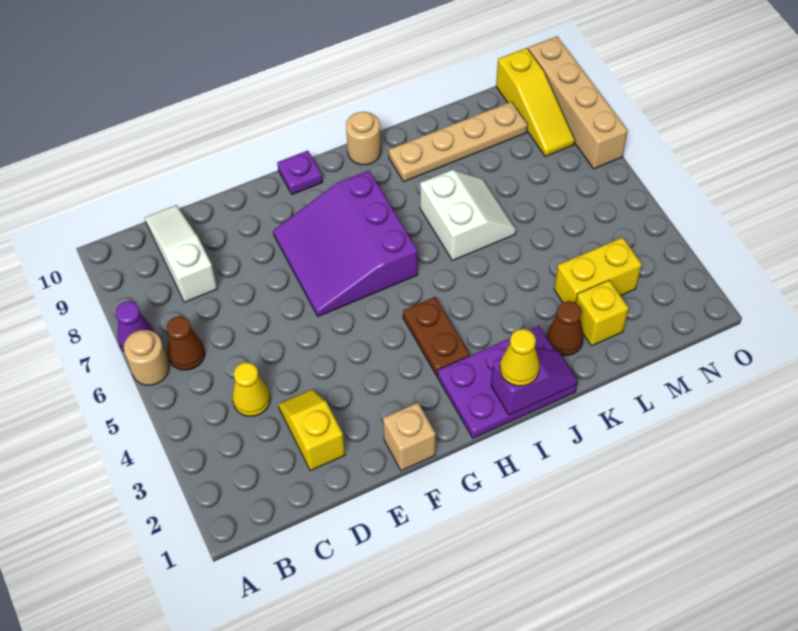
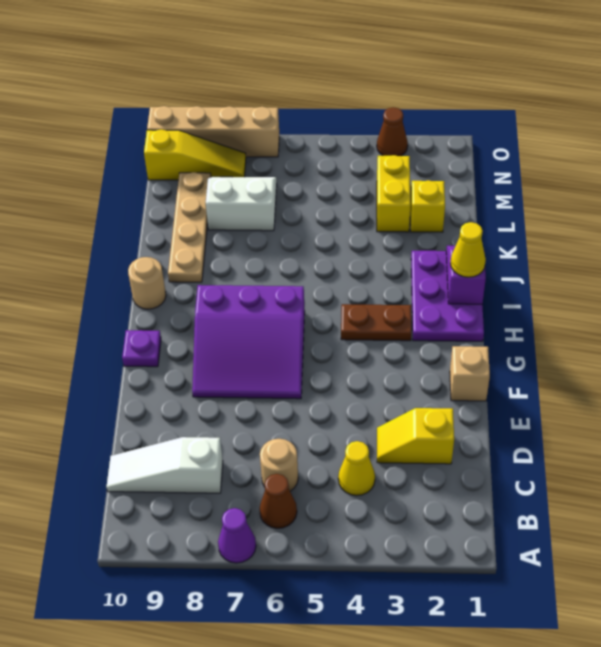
tan round brick A6 level 1 -> tan round brick C6 level 1
white slope J6:K7 level 1 top J -> white slope L7:M8 level 1 top L
brown cone K2 level 1 -> brown cone O3 level 1

